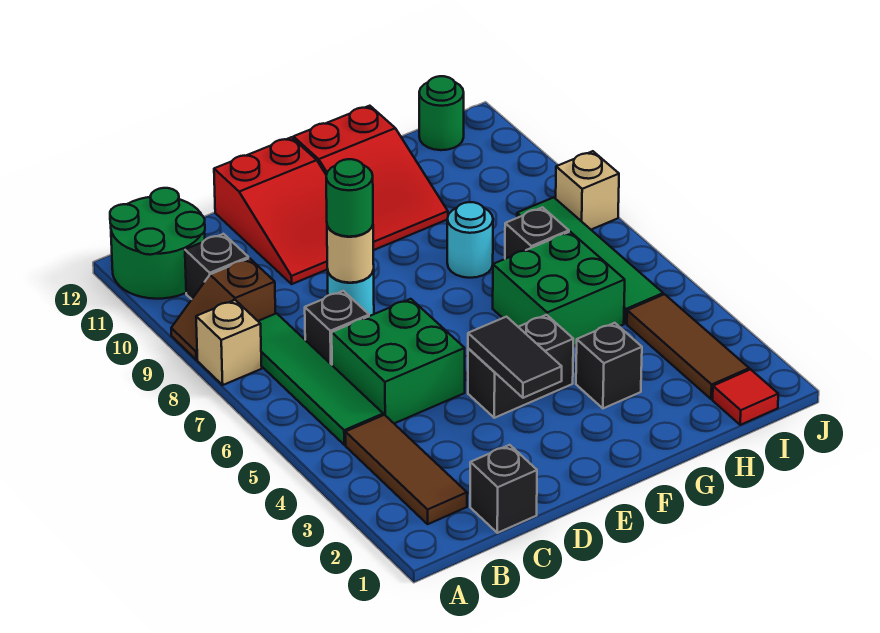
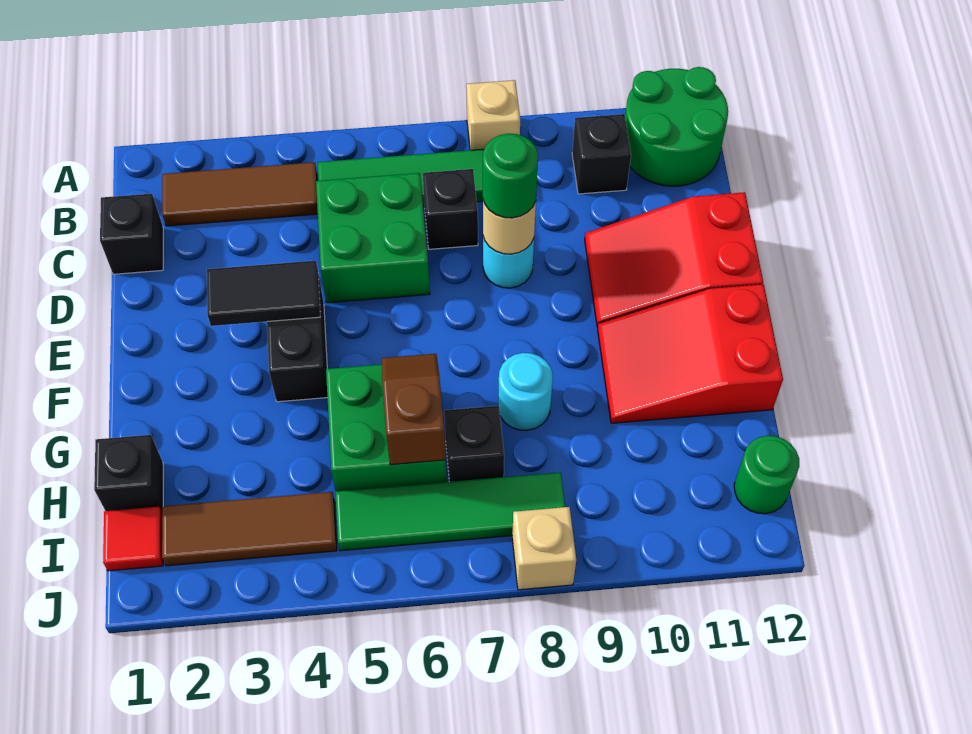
brown slope A9:B9 level 1 top B -> brown slope G6:H6 level 2 top H
black brick G3 level 1 -> black brick H1 level 1

